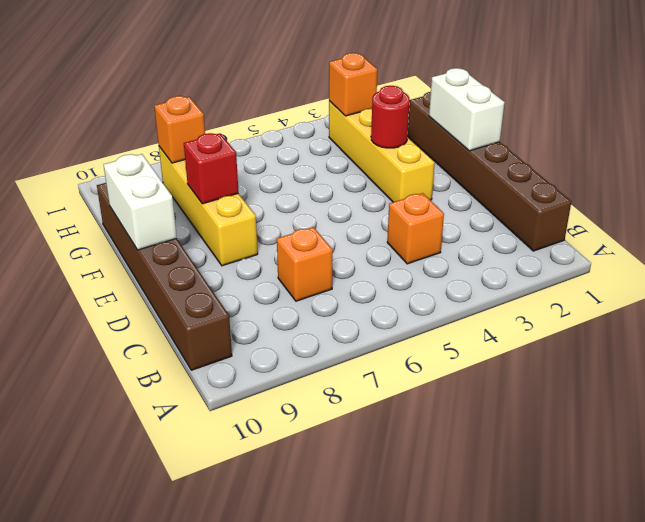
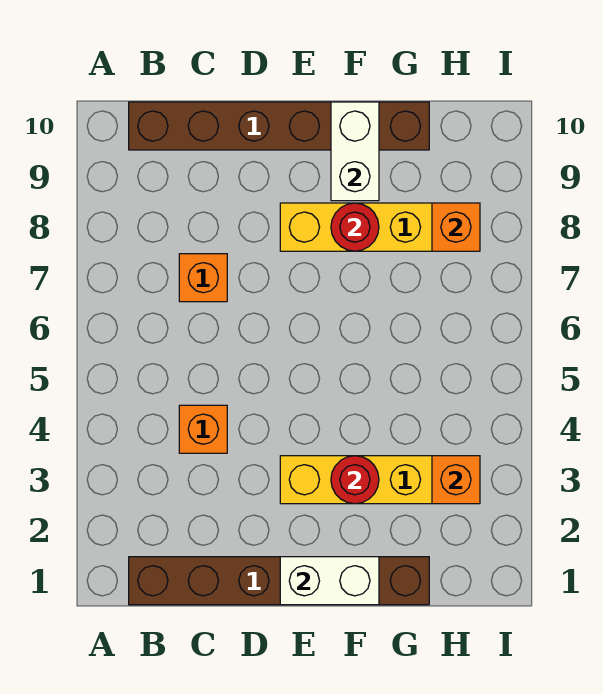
white brick E10:F10 level 2 -> white brick F9:F10 level 2
red brick F8 level 2 -> red round brick F8 level 2

